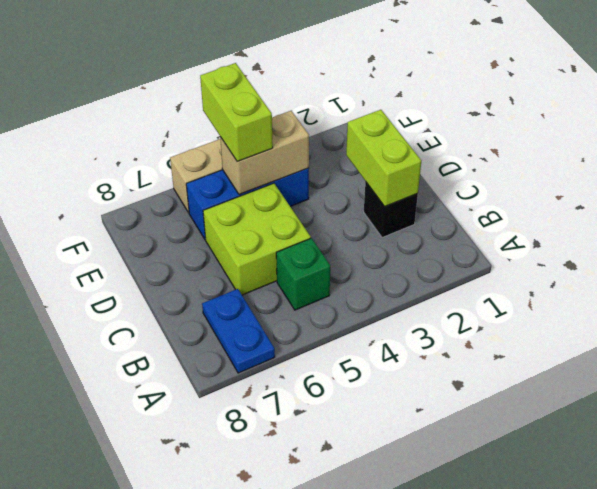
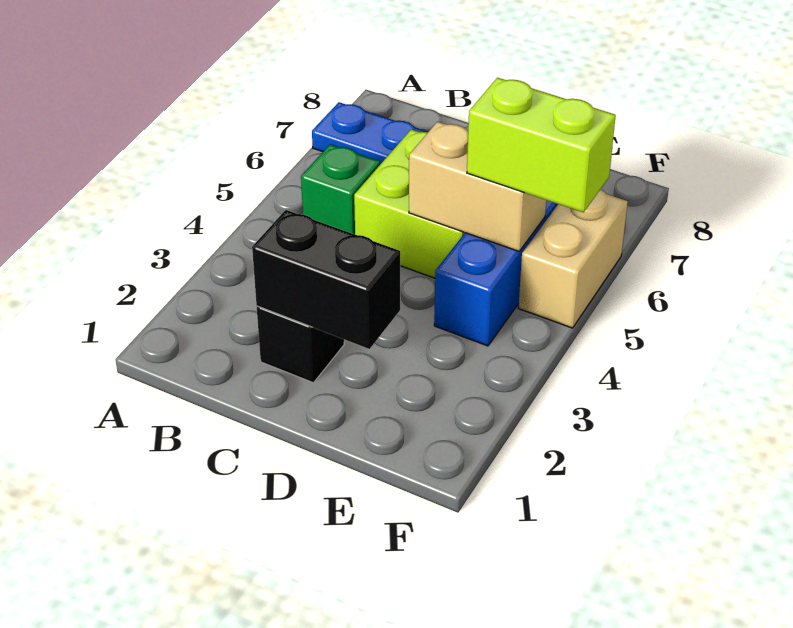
lime brick C2:D2 level 2 -> black brick C2:D2 level 2
tan brick E4:E5 level 2 -> tan brick D5:E5 level 2

